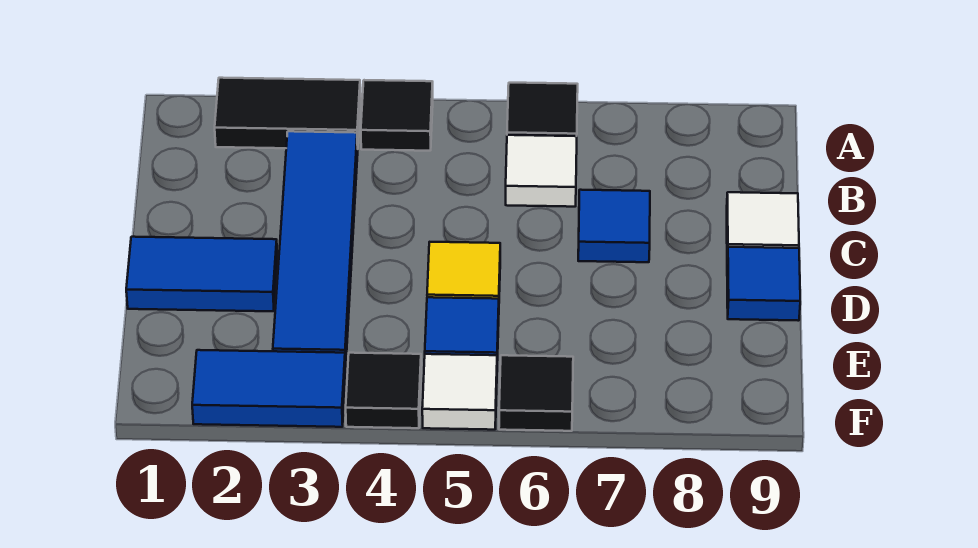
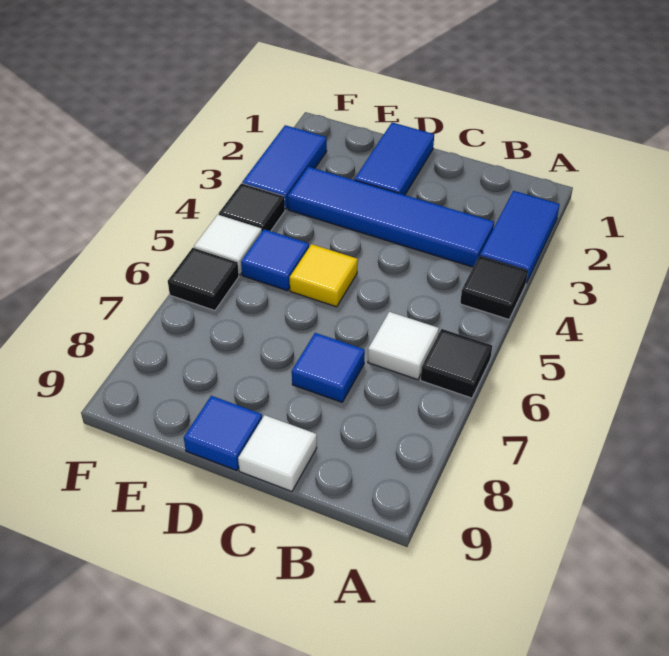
black tile A2:A3 level 1 -> blue tile A2:A3 level 1

